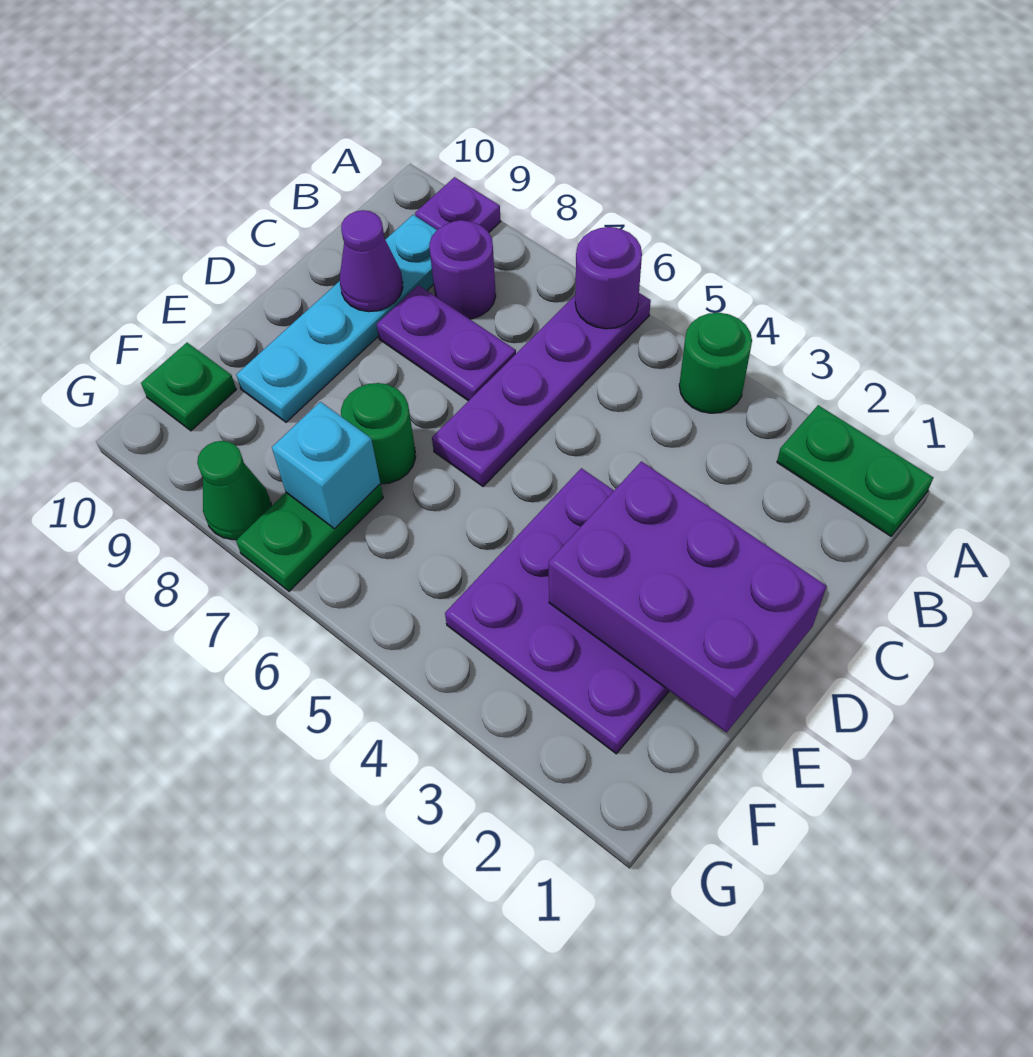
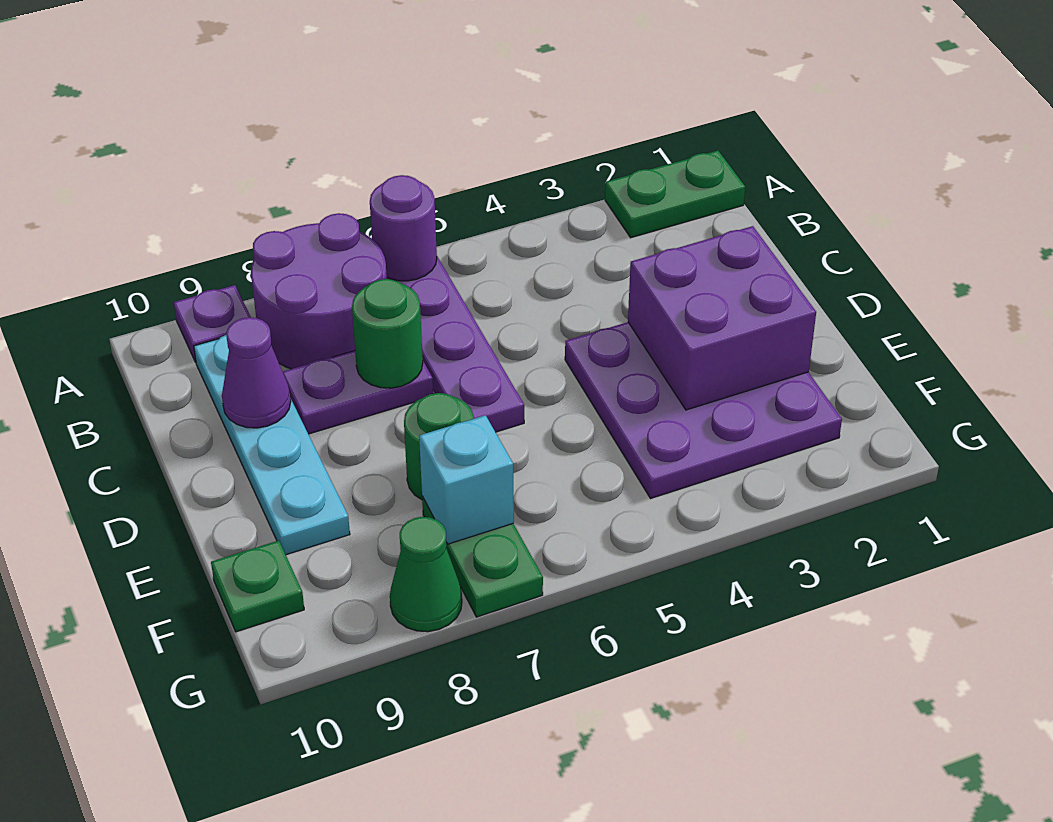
green round brick A4 level 1 -> green round brick C7 level 2
purple round brick B8 level 1 -> purple round brick A7:B8 level 1
purple brick D1:E3 level 2 -> purple brick D2:E3 level 2

